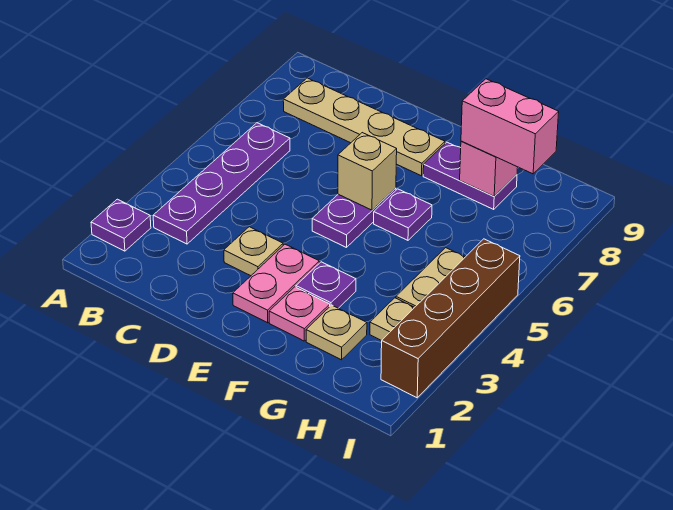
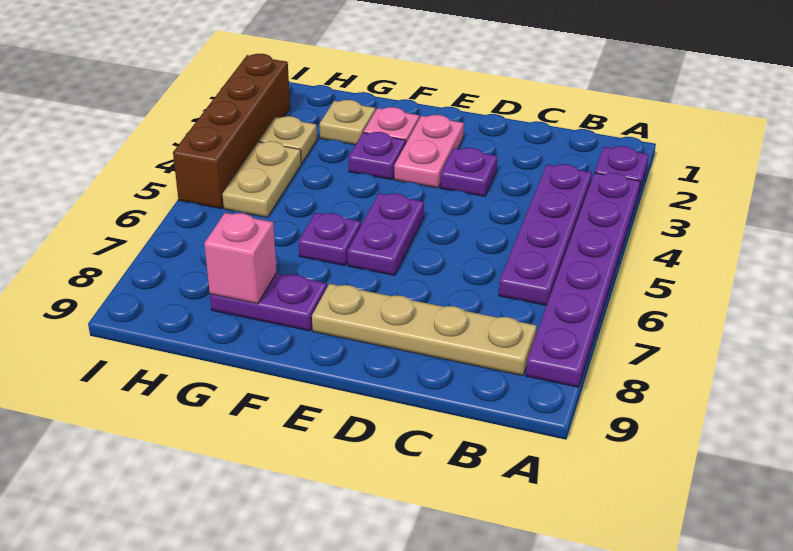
none -> purple plate A3:A8 level 1
tan plate D3 level 1 -> purple plate D3 level 1
tan brick E6 level 2 -> none
pink brick G8:H8 level 3 -> none

